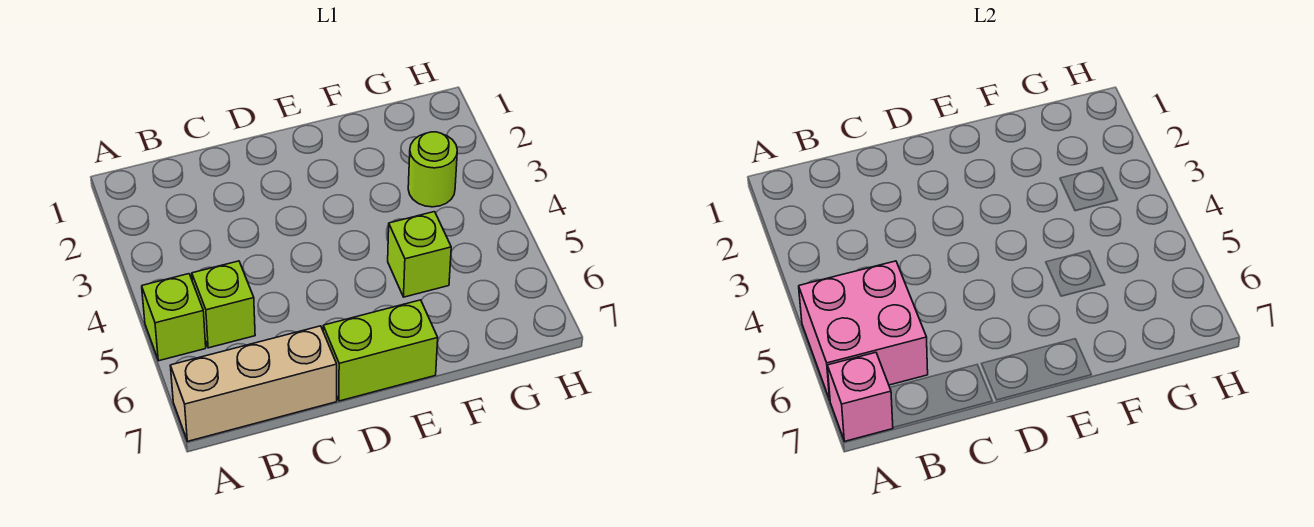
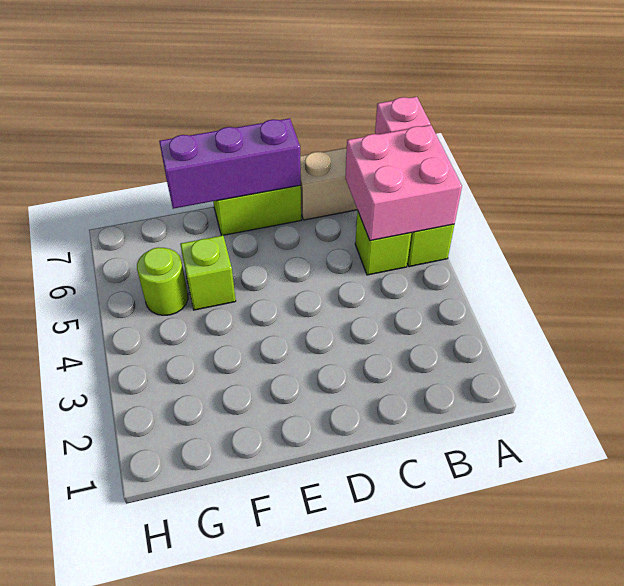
none -> purple brick D7:F7 level 2
lime round brick G3 level 1 -> lime round brick G5 level 1

